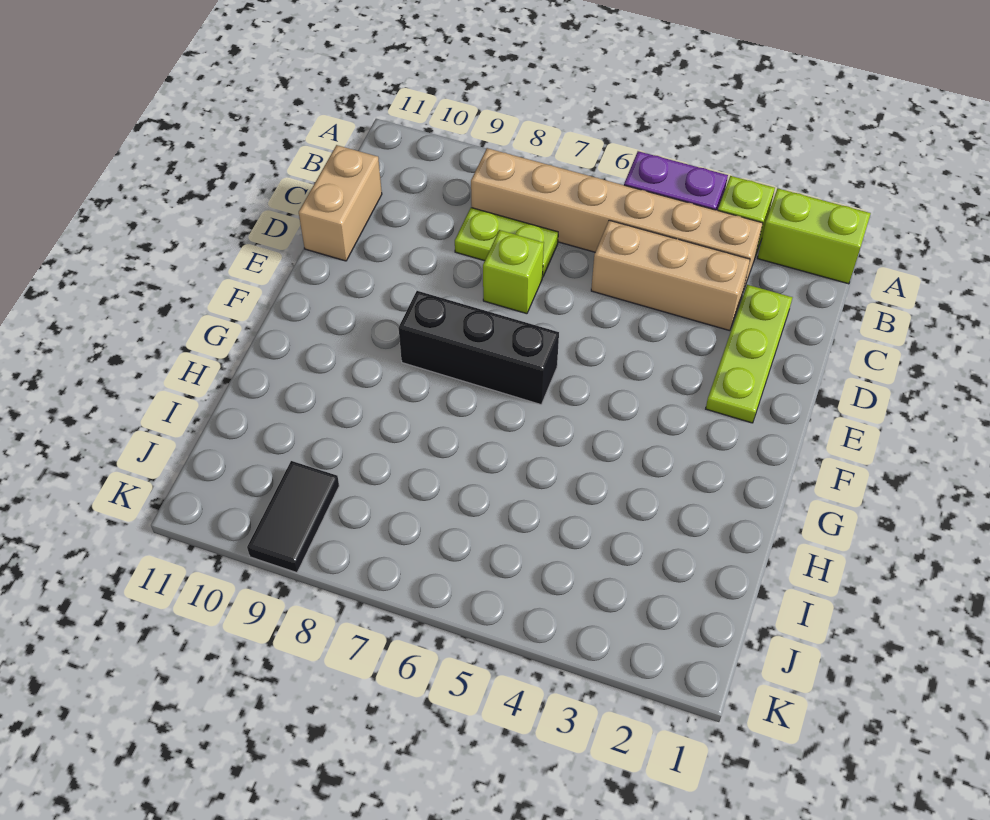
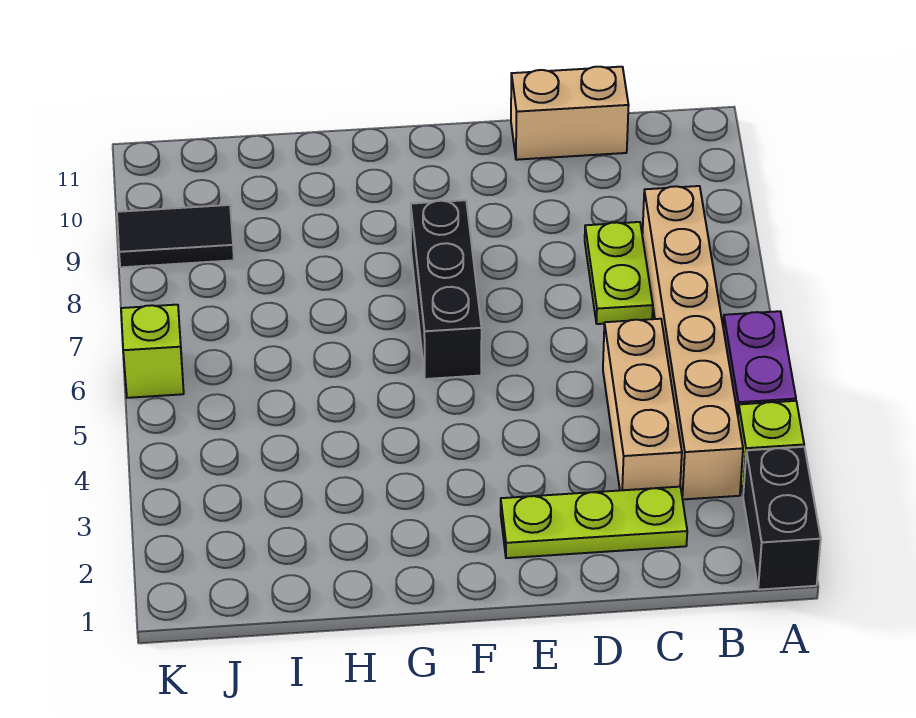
lime brick A1:A2 level 1 -> black brick A1:A2 level 1
lime brick D7 level 1 -> lime brick K6 level 1

